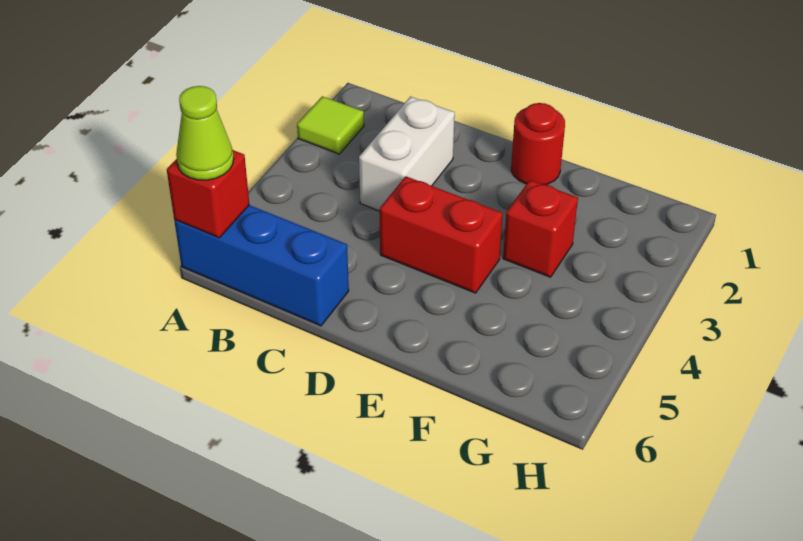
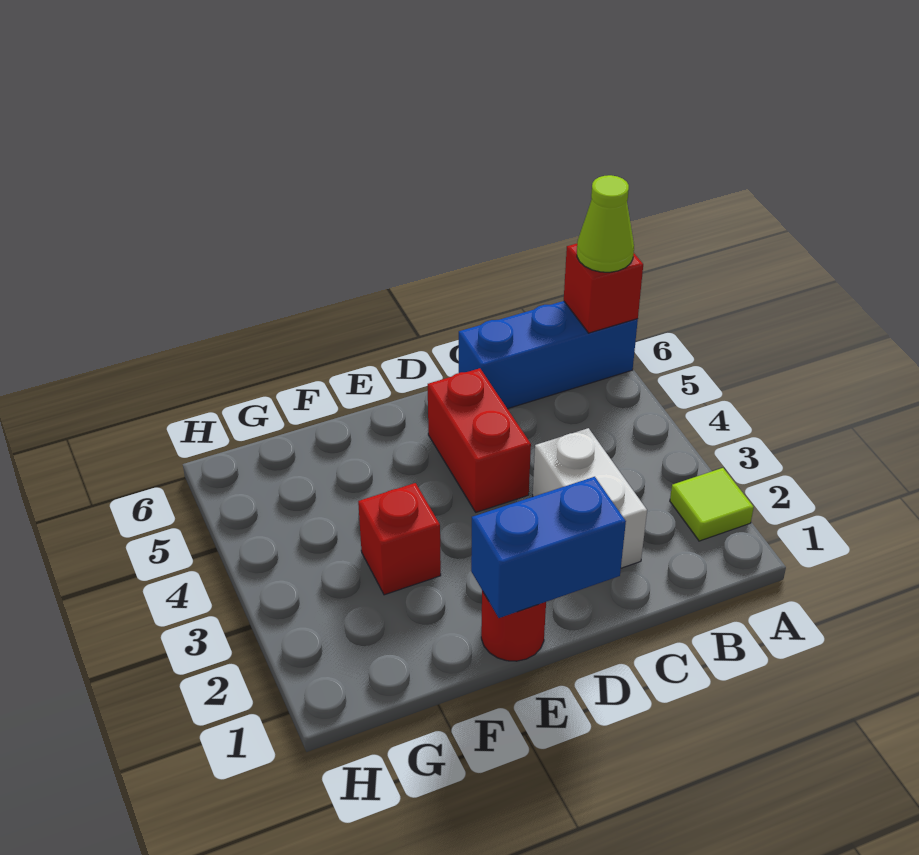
none -> blue brick D1:E1 level 2
red brick D4:E4 level 1 -> red brick D4:D5 level 1

